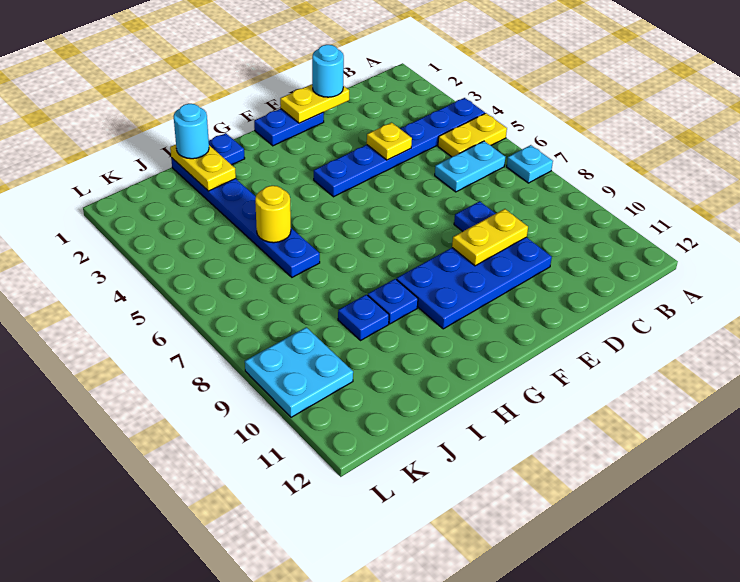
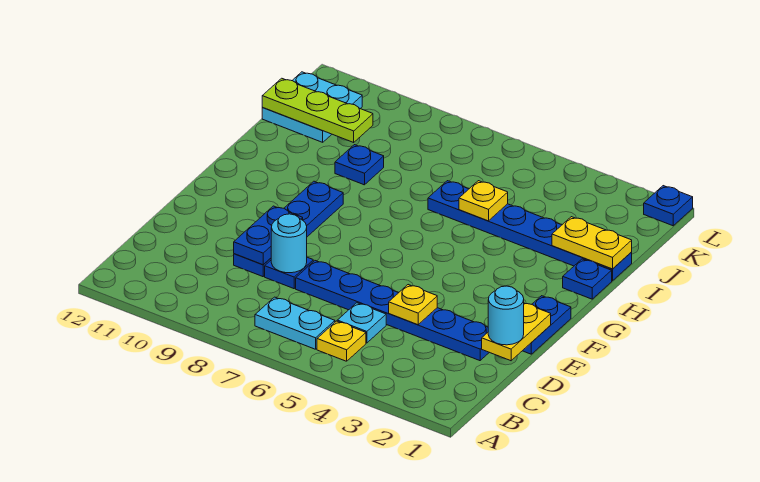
blue plate A4:F4 level 1 -> blue plate D2:D7 level 1
yellow plate A5:B5 level 1 -> yellow plate B5 level 1
cyan plate A7 level 1 -> cyan plate C5 level 1
cyan plate B6:C6 level 1 -> cyan plate B6:B7 level 1
blue plate D9:G10 level 1 -> blue plate D9:G9 level 1
yellow plate D9:E9 level 2 -> blue plate D9:E9 level 2
blue plate H9 level 1 -> blue plate L1 level 1
cyan round brick I1 level 3 -> cyan round brick D8 level 2
yellow round brick I5 level 2 -> yellow plate I5 level 2
none -> lime plate J10:J12 level 2
cyan plate K9:L10 level 1 -> cyan plate J11:K12 level 1

